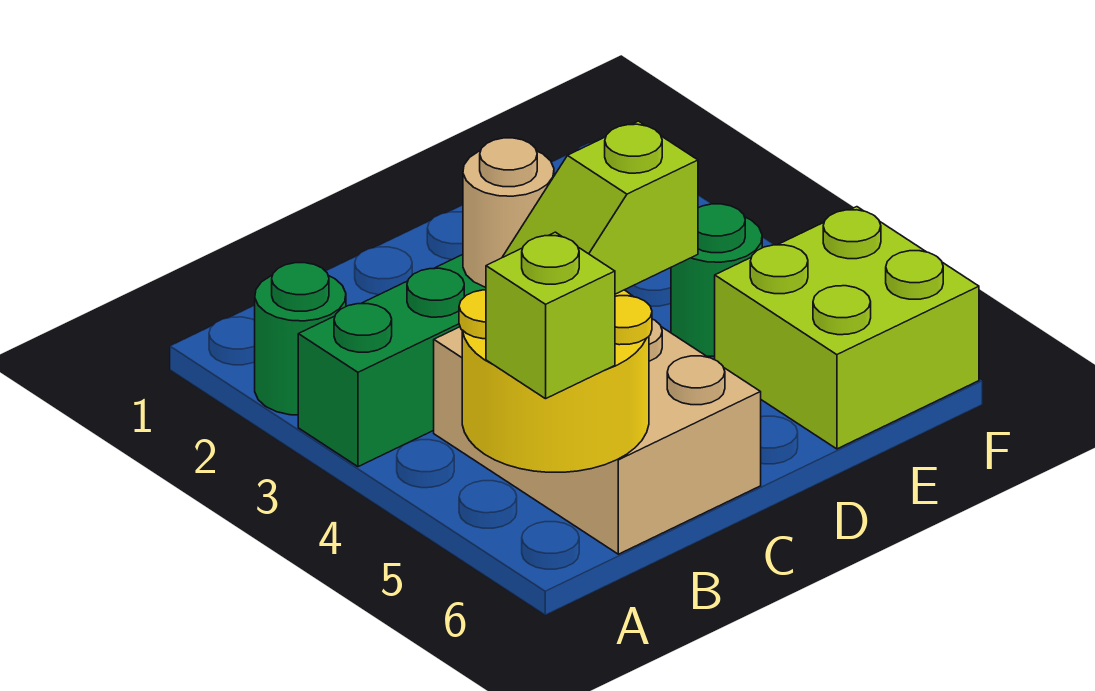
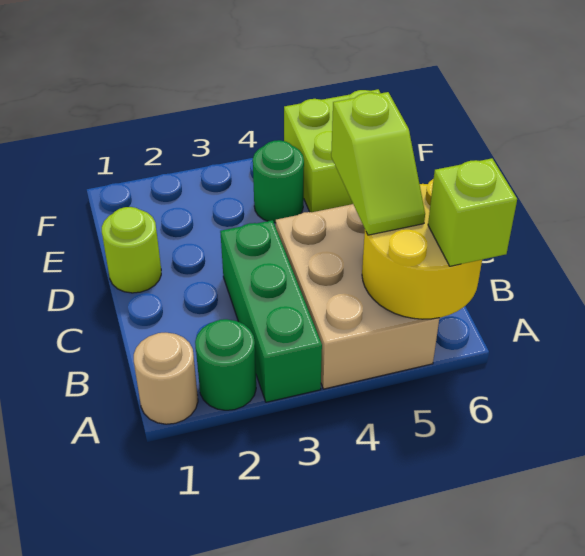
tan brick B4:C6 level 1 -> tan brick A4:C5 level 1
tan round brick C3 level 2 -> tan round brick A1 level 1
none -> lime round brick D1 level 1

